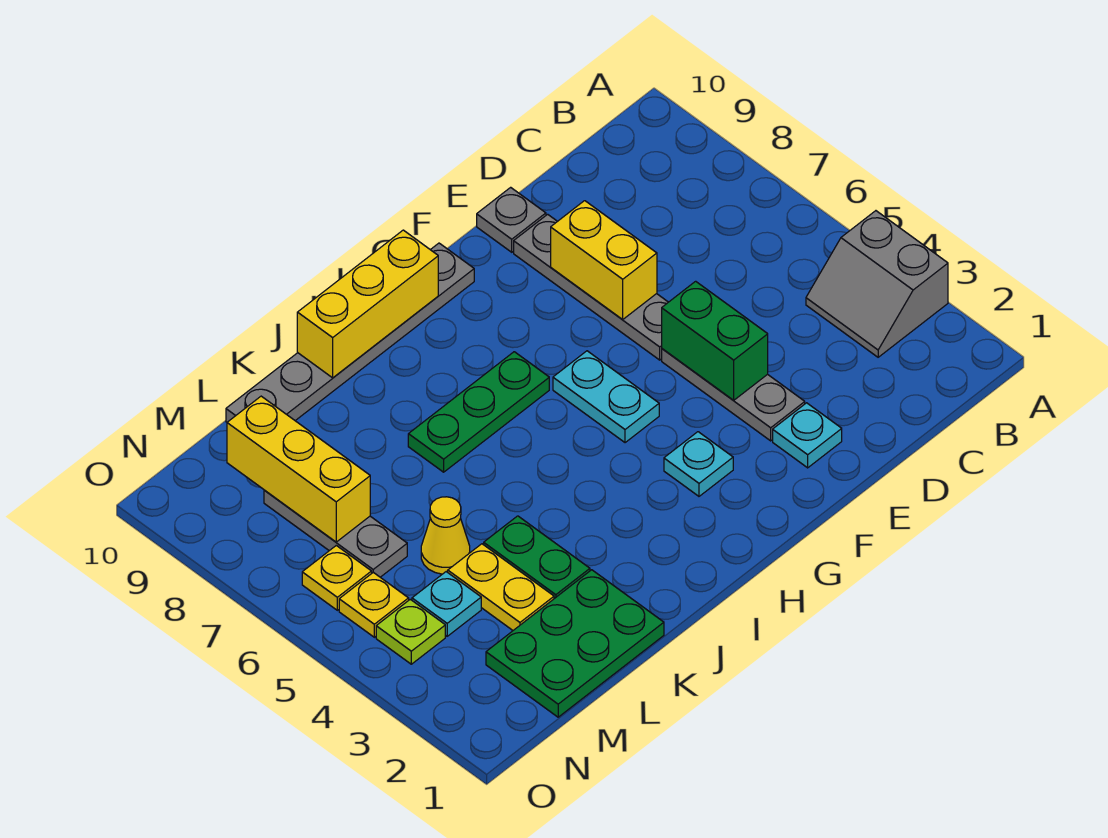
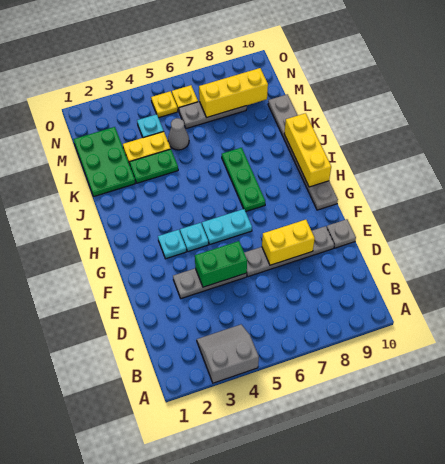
cyan plate E2 level 1 -> cyan plate G4 level 1
yellow cone L5 level 1 -> grey cone L5 level 1
lime plate N4 level 1 -> none

